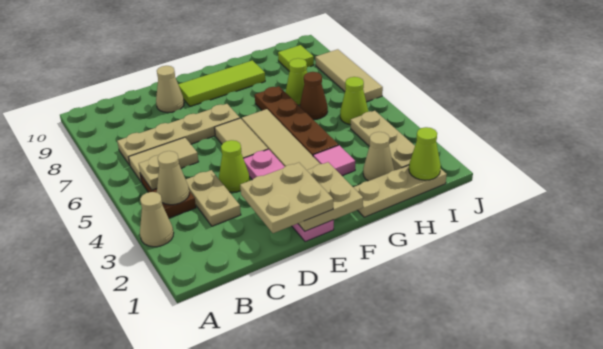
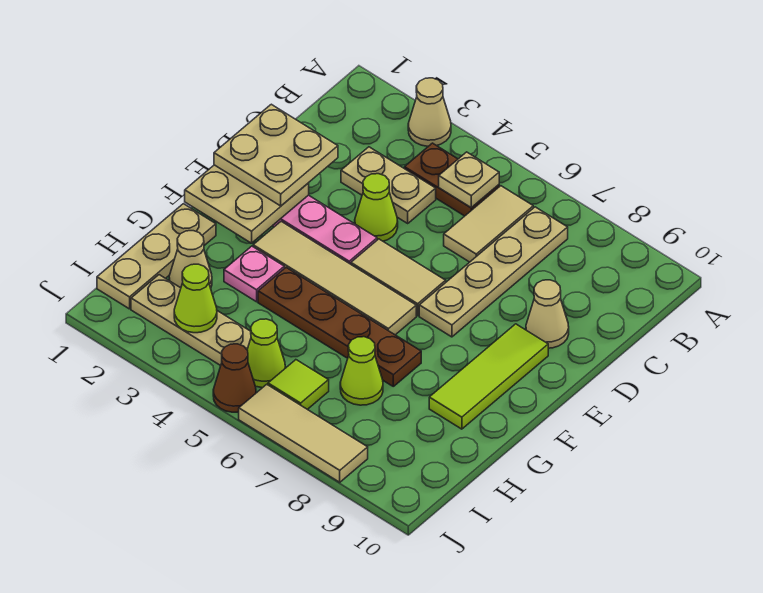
tan cone B4 level 2 -> none
pink tile G3 level 1 -> pink plate G3 level 1
brown cone H6 level 1 -> brown cone J5 level 1
lime cone I1 level 2 -> lime cone I3 level 2
lime tile I9 level 1 -> lime tile I6 level 1

